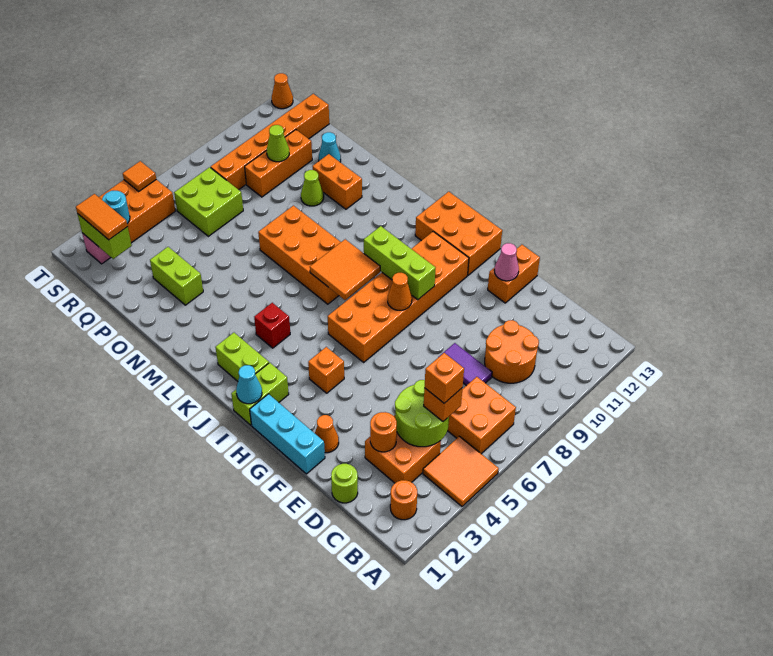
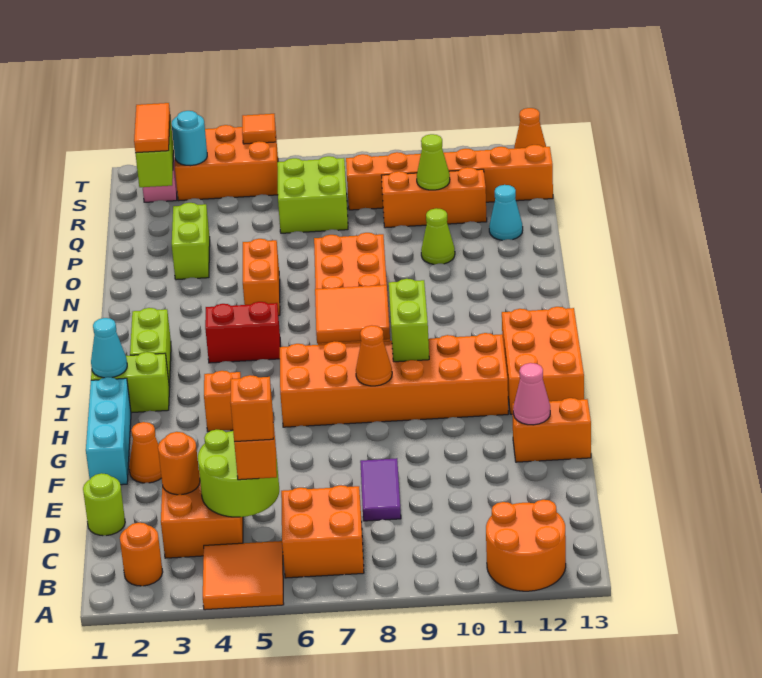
orange round brick C9:D10 level 1 -> orange round brick A11:B12 level 1
lime brick H9:J9 level 2 -> lime brick I9:J9 level 2
red brick K4 level 1 -> red brick K4:K5 level 1
orange brick N11:O11 level 1 -> orange brick M5:N5 level 1

